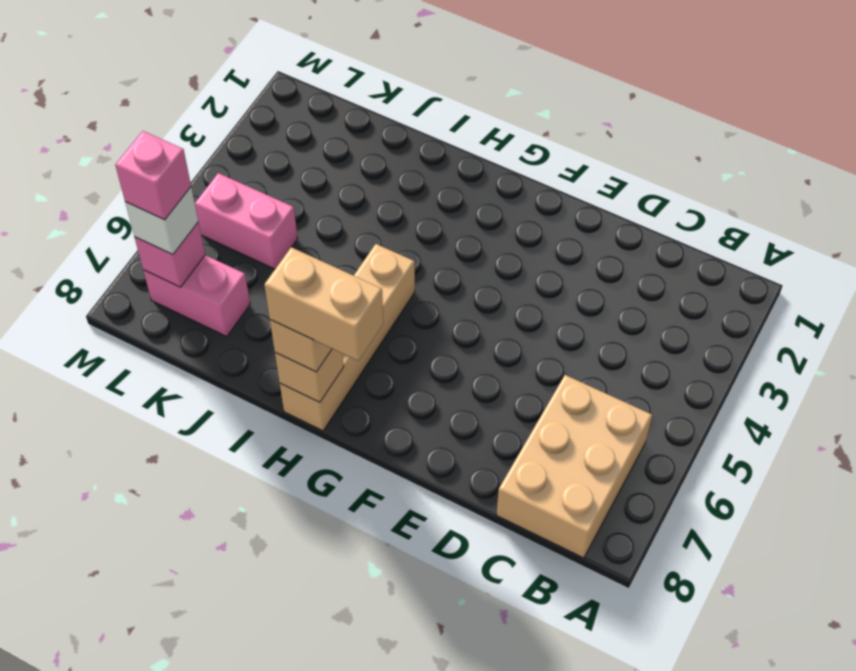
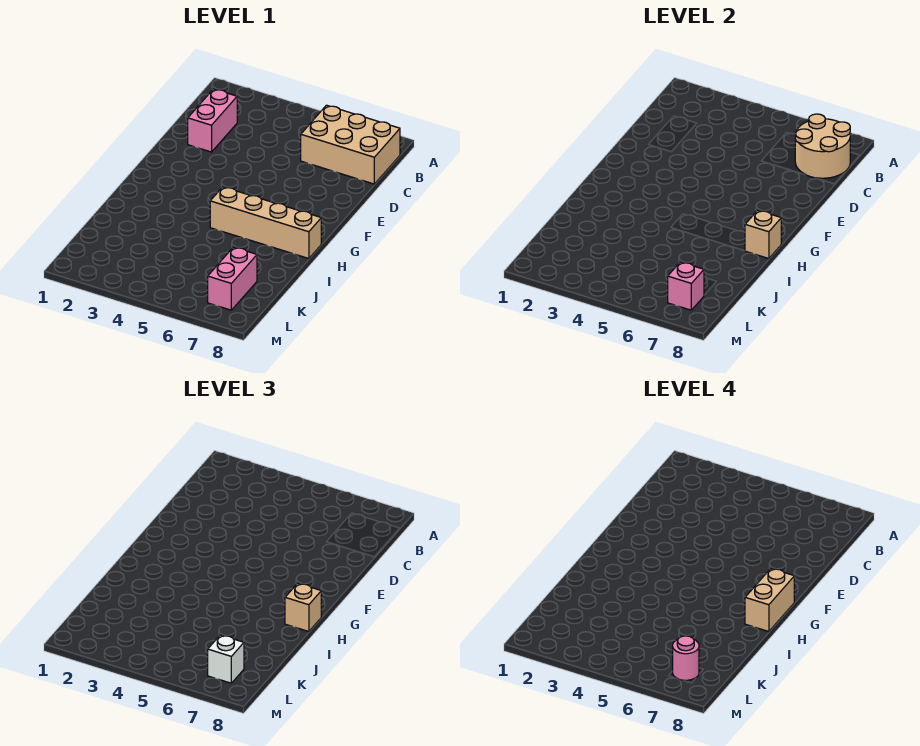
none -> tan round brick B7:C8 level 2
pink brick K5:L5 level 1 -> pink brick C2:D2 level 1
pink brick L7 level 4 -> pink round brick L7 level 4

